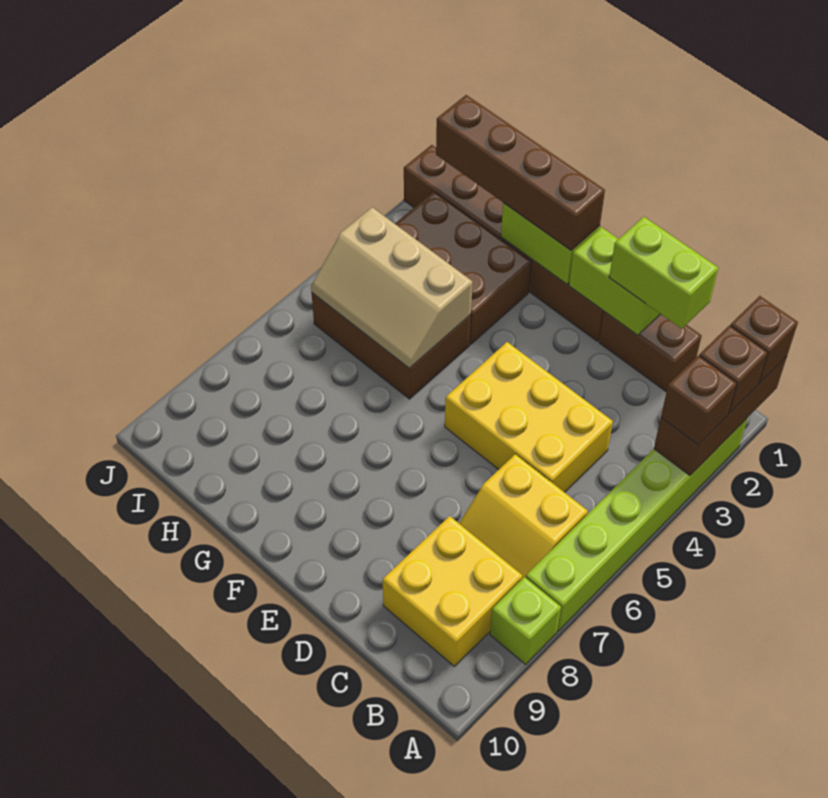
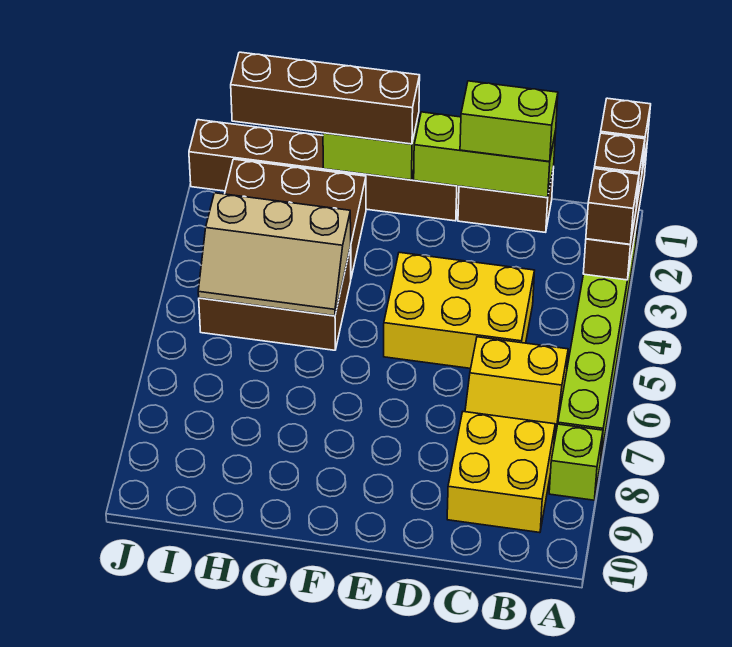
lime brick D1:E1 level 2 -> lime brick C1:E1 level 2

